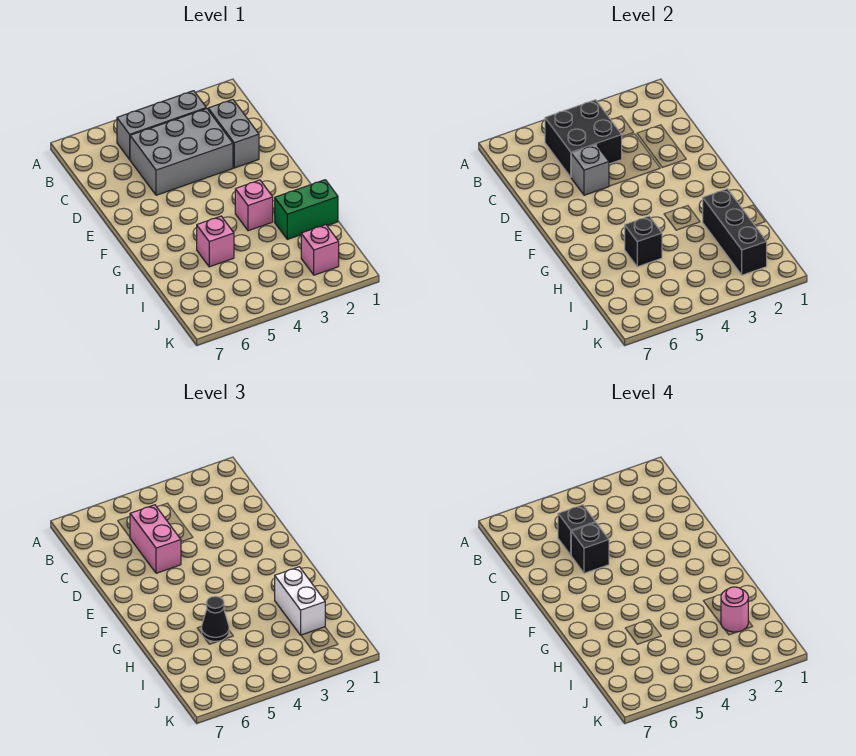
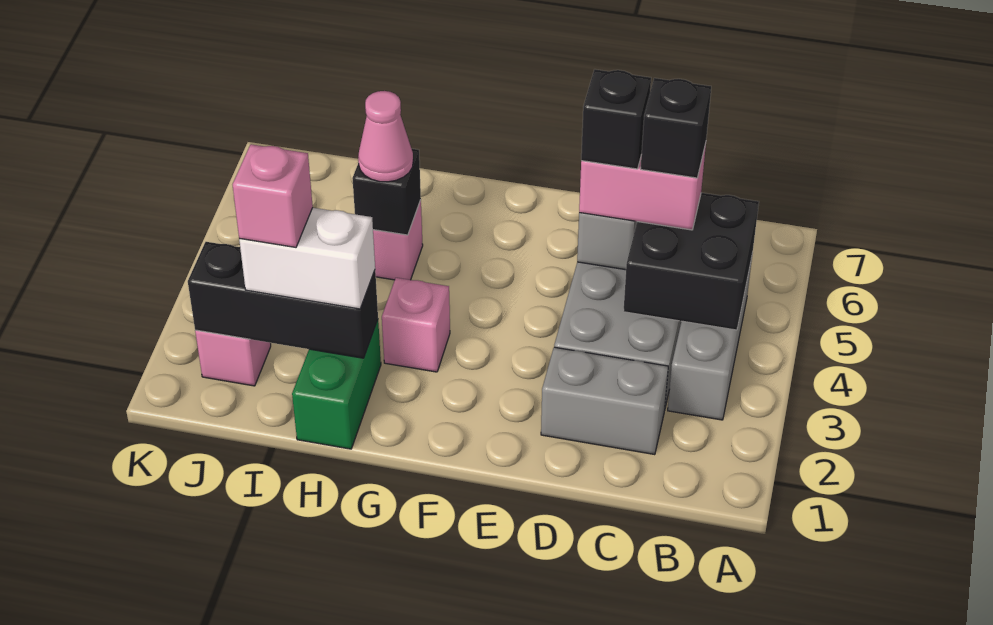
black cone H5 level 3 -> pink cone H5 level 3
pink round brick I2 level 4 -> pink brick I2 level 4

